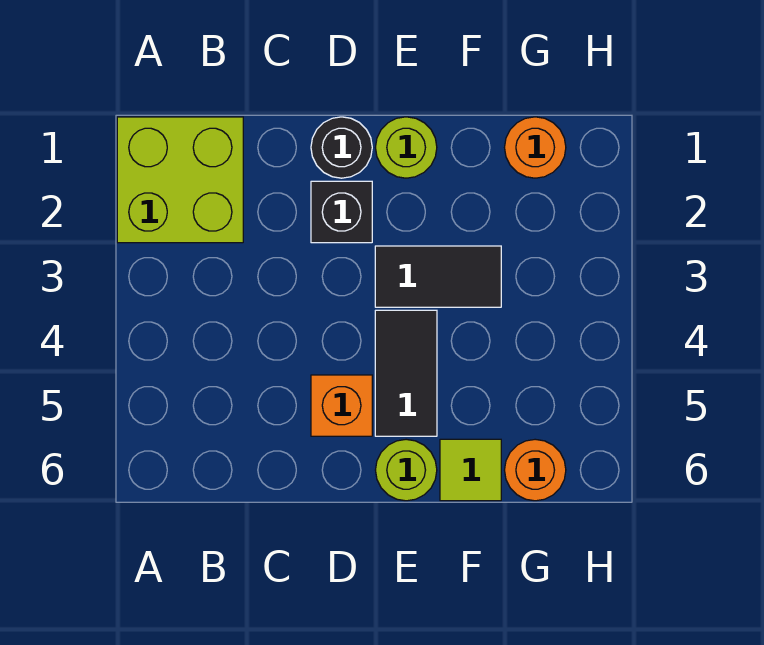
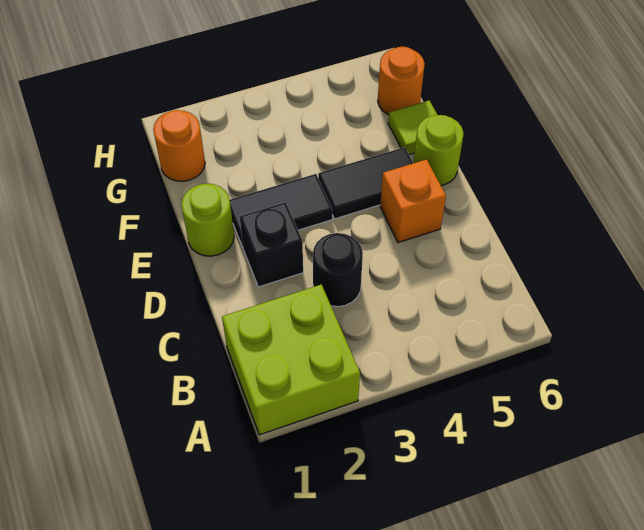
black round brick D1 level 1 -> black round brick C3 level 1
black tile E3:F3 level 1 -> black tile E2:E3 level 1

